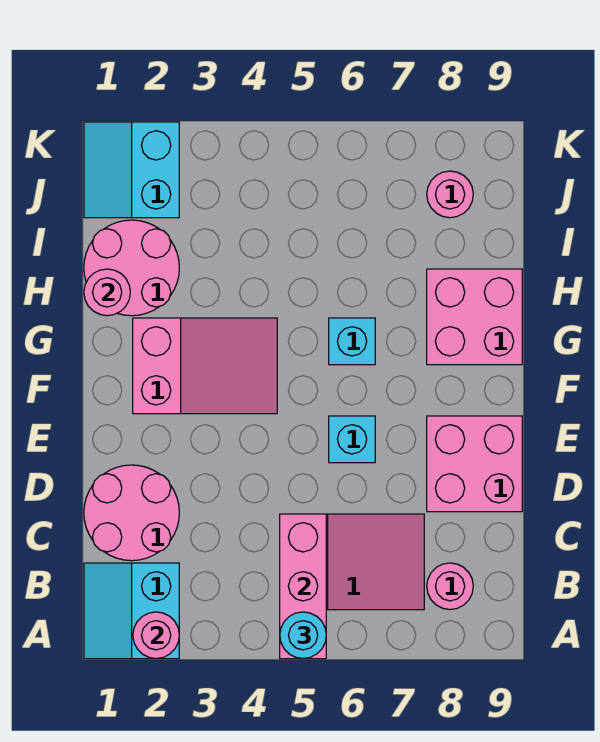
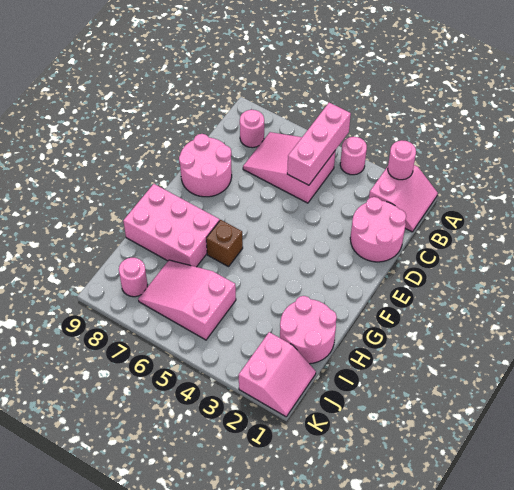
cyan slope A1:B2 level 1 top 2 -> pink slope A1:B2 level 1 top 2
cyan round brick A5 level 3 -> none
pink brick D8:E9 level 1 -> pink round brick D8:E9 level 1
cyan brick E6 level 1 -> none
pink slope F2:G4 level 1 top 2 -> pink slope I5:J7 level 1 top 5
cyan brick G6 level 1 -> brown brick G6 level 1
pink brick G8:H9 level 1 -> pink brick G7:H9 level 1
pink round brick H1 level 2 -> pink round brick A4 level 1
cyan slope J1:K2 level 1 top 2 -> pink slope J1:K2 level 1 top 2

